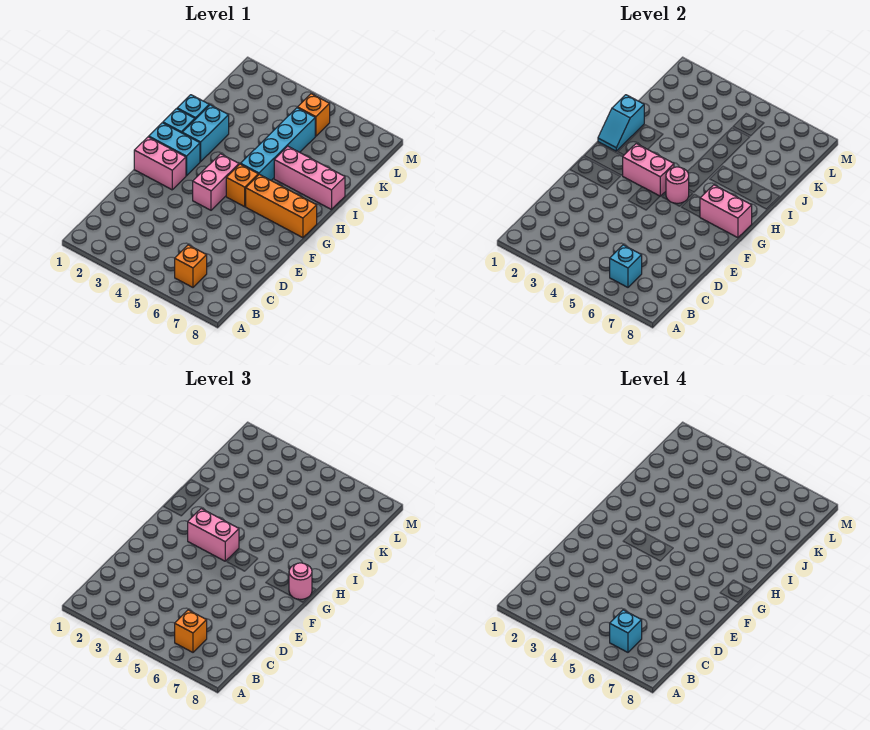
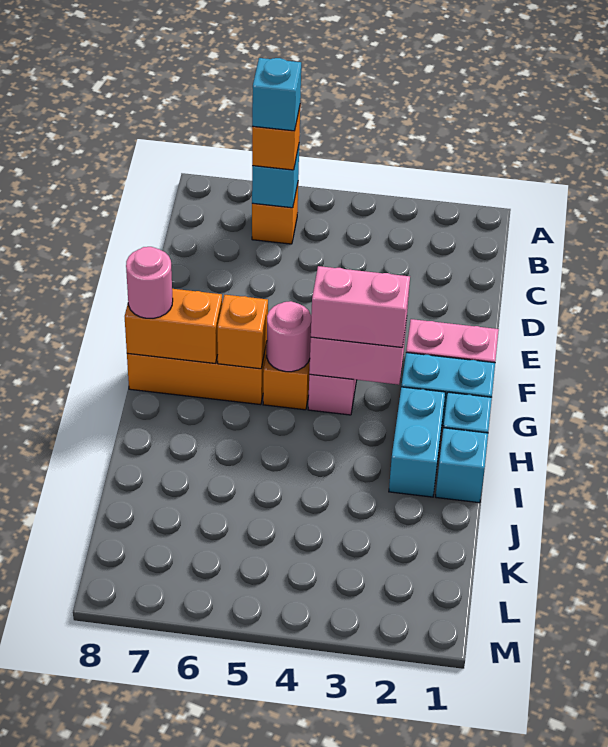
pink brick G7:G8 level 2 -> orange brick G7:G8 level 2
cyan slope H1:I1 level 2 top I -> none
cyan brick H5:K5 level 1 -> none
pink brick I6:I8 level 1 -> none
orange brick L5 level 1 -> orange brick G6 level 2

